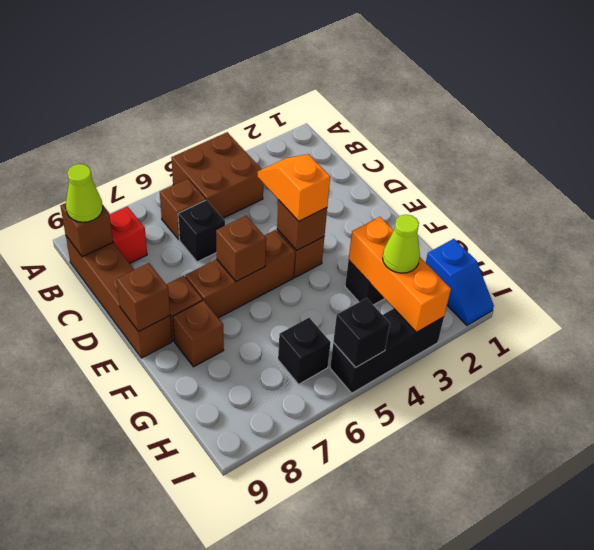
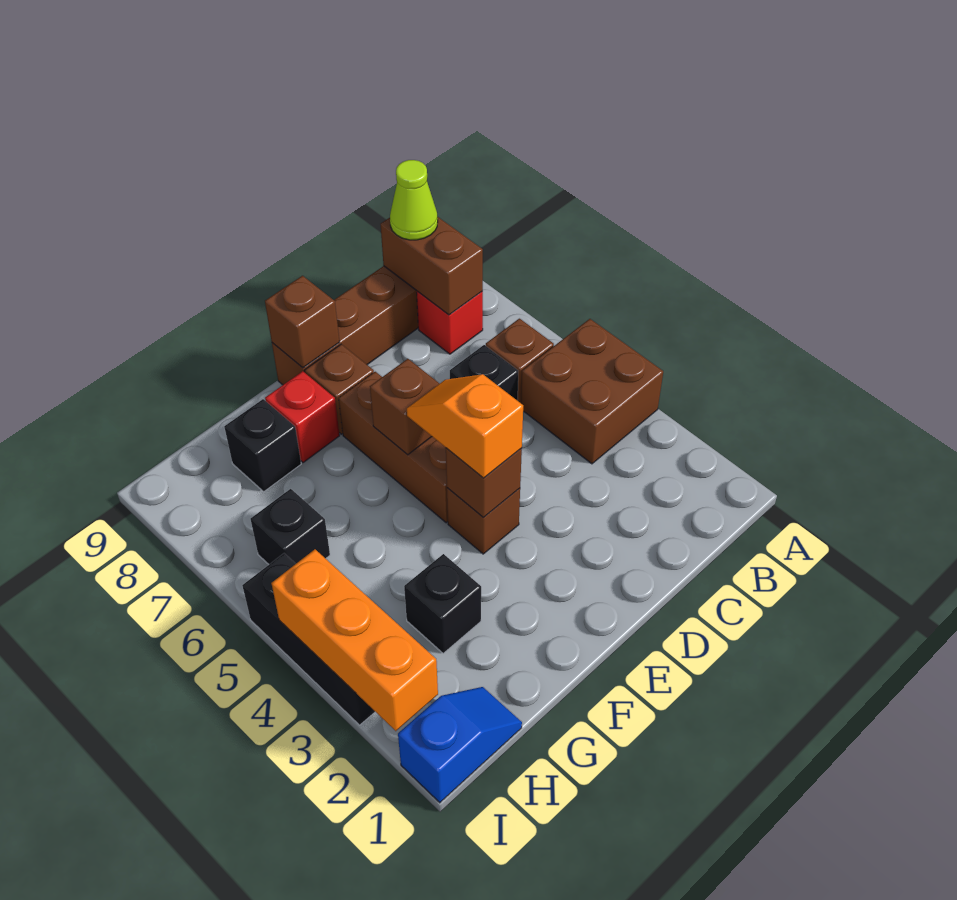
brown brick B9 level 2 -> brown brick B8:B9 level 2
orange slope D4:E4 level 3 top E -> orange slope E4:E5 level 3 top 4
brown brick F8 level 1 -> red brick F8 level 1
orange brick G3:I3 level 2 -> orange brick I2:I4 level 2
blue slope H1:I1 level 1 top H -> blue slope H1:I1 level 1 top I
lime cone H3 level 3 -> none
black brick I5 level 2 -> black brick G8 level 1

